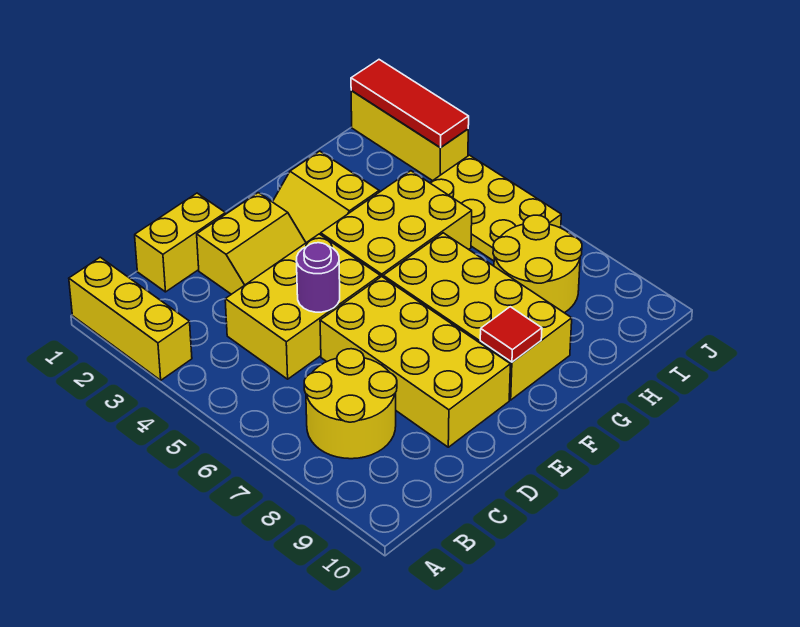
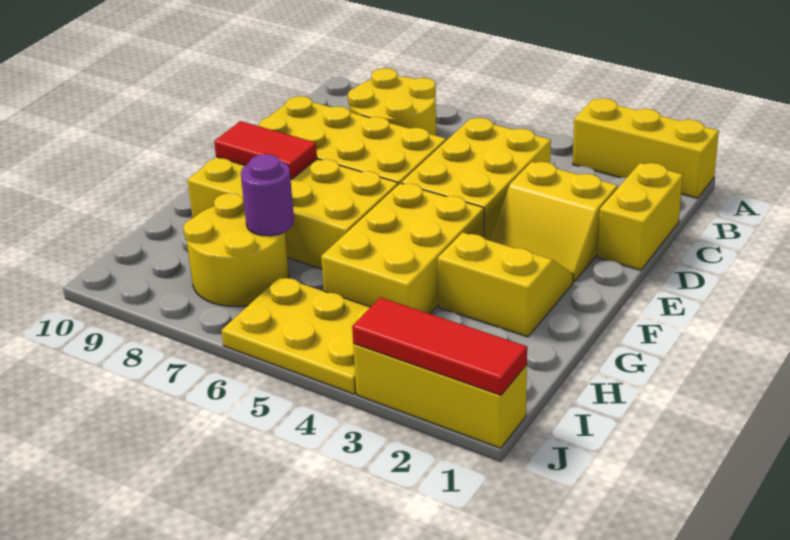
yellow slope D2:E3 level 1 top 2 -> yellow slope D2:E3 level 1 top D
purple round brick D5 level 2 -> purple round brick H7 level 2
red tile F9 level 2 -> red tile F8:F9 level 2

